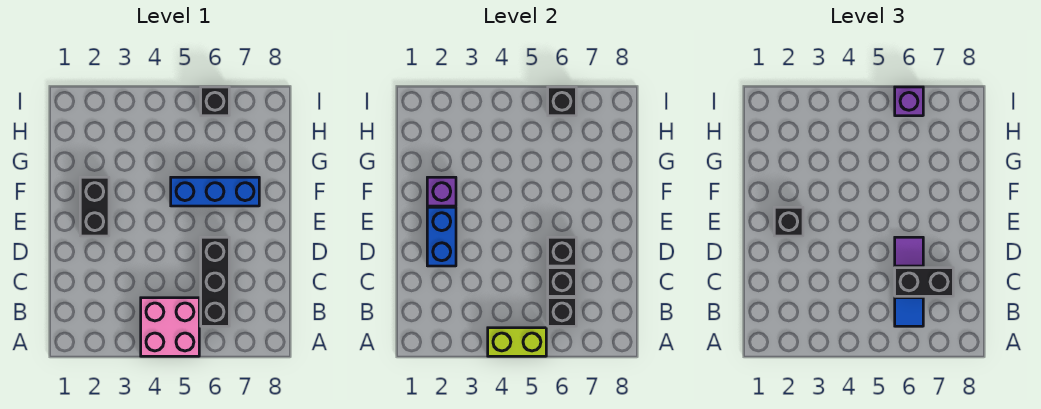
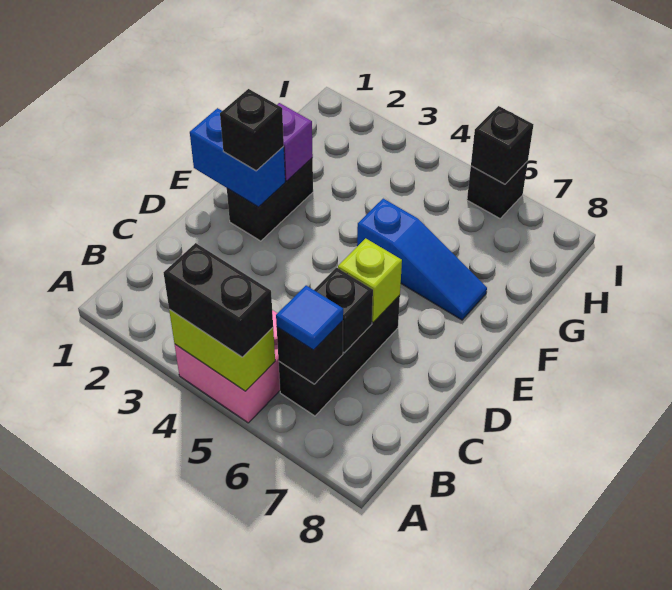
black brick C6:C7 level 3 -> black brick A4:A5 level 3
blue brick D2:E2 level 2 -> blue brick E1:E2 level 2
black brick D6 level 2 -> lime brick D6 level 2
purple tile D6 level 3 -> none
blue brick F5:F7 level 1 -> blue slope F5:F7 level 1 top 5
purple brick I6 level 3 -> none

